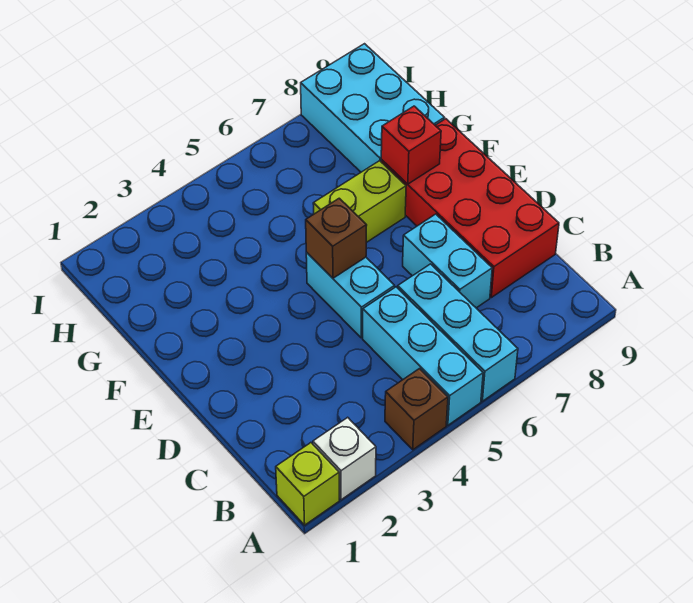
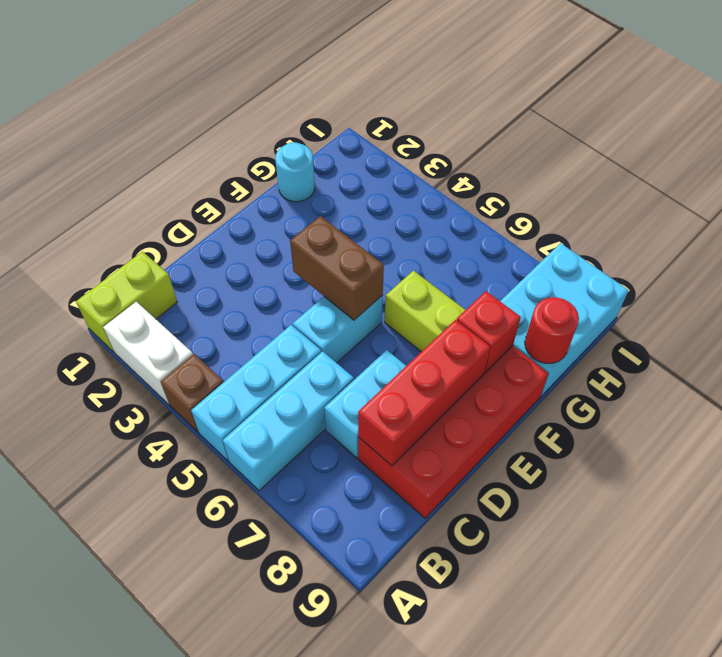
lime brick A1 level 1 -> lime brick A1:B1 level 1
white brick A2 level 1 -> white brick A2:A3 level 1
none -> red brick C8:E8 level 2
brown brick E5 level 2 -> brown brick E4:E5 level 2
none -> cyan round brick G1 level 1
none -> red round brick G9 level 2

